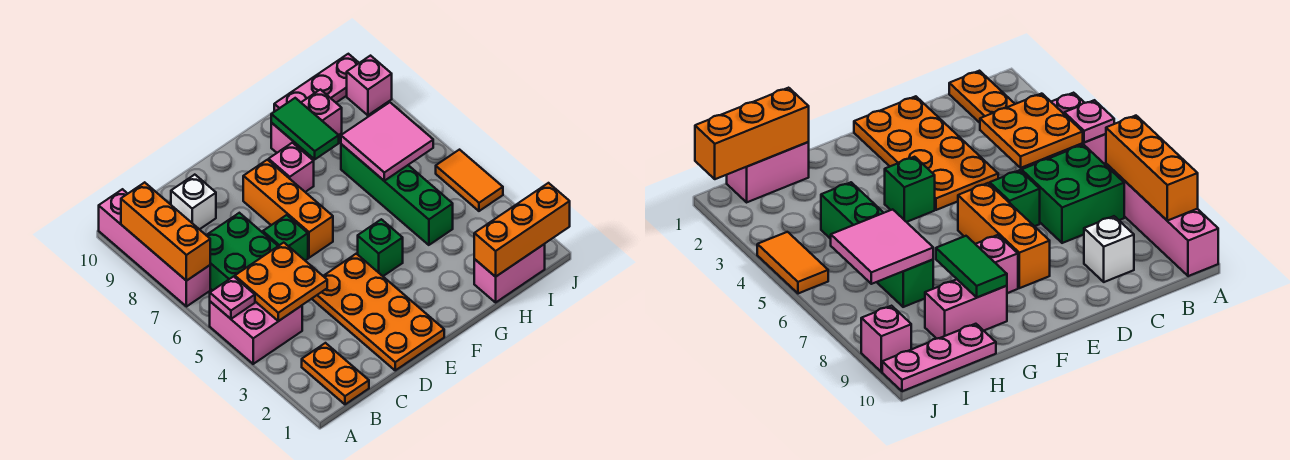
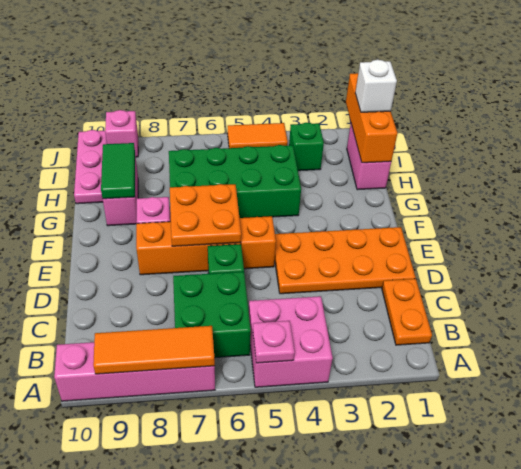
orange brick A7:A9 level 2 -> orange tile A7:A9 level 2
orange plate B1:B2 level 1 -> orange plate B1:C1 level 1
orange plate B4:C5 level 2 -> orange plate E6:F7 level 2
white brick C9 level 1 -> white brick I1 level 3
orange brick E6:E8 level 1 -> orange brick E5:E8 level 1
green brick F4 level 1 -> green brick I3 level 1
green tile G8:G9 level 2 -> green tile G9:H9 level 2
green brick H4:H7 level 1 -> green brick G4:H7 level 1
pink tile H6:I7 level 2 -> none

